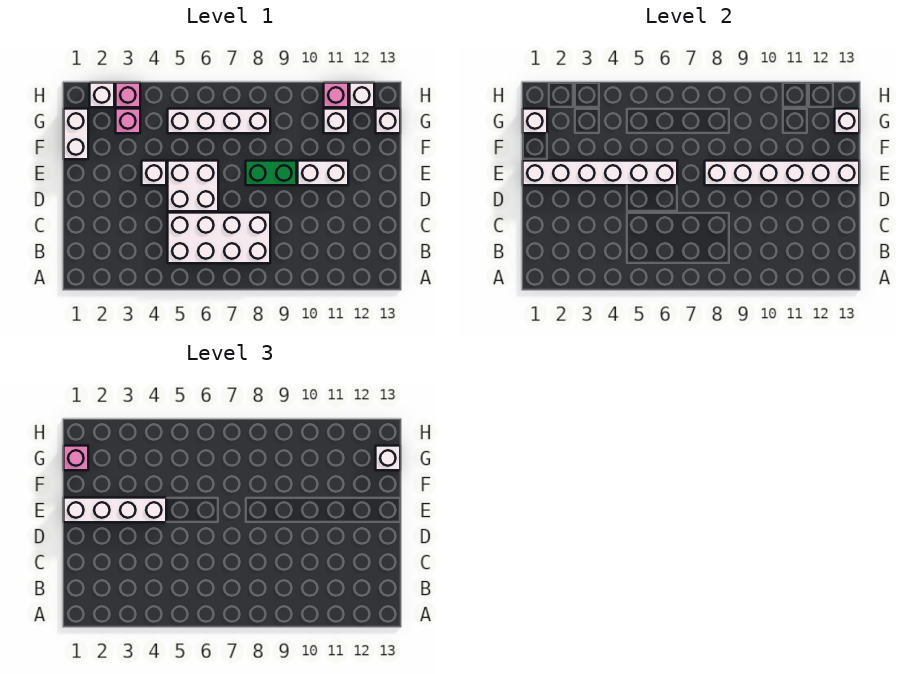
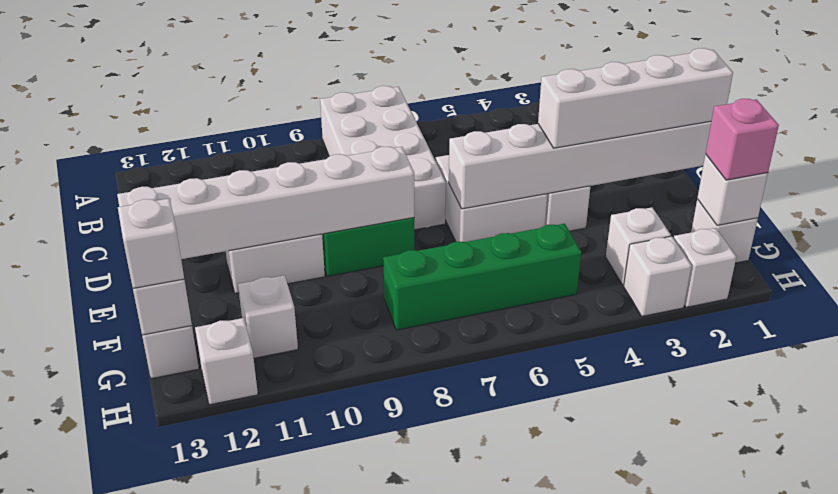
white brick B5:C8 level 1 -> white brick A7:D8 level 1
white brick F1:G1 level 1 -> white brick G1 level 1
pink brick G3 level 1 -> white brick G3 level 1
white brick G5:G8 level 1 -> green brick G5:G8 level 1
pink brick H3 level 1 -> white brick H3 level 1
pink brick H11 level 1 -> none

